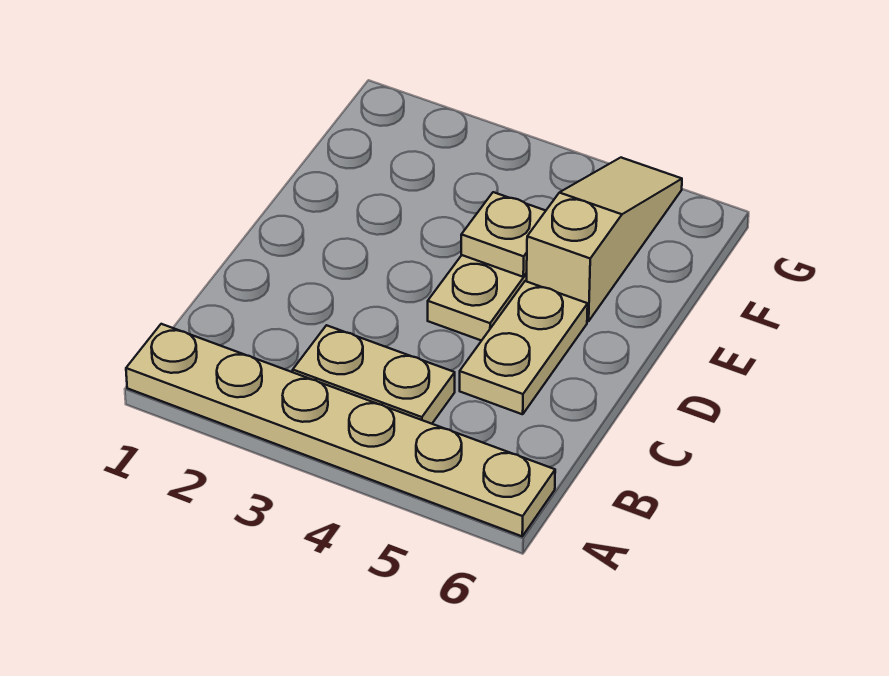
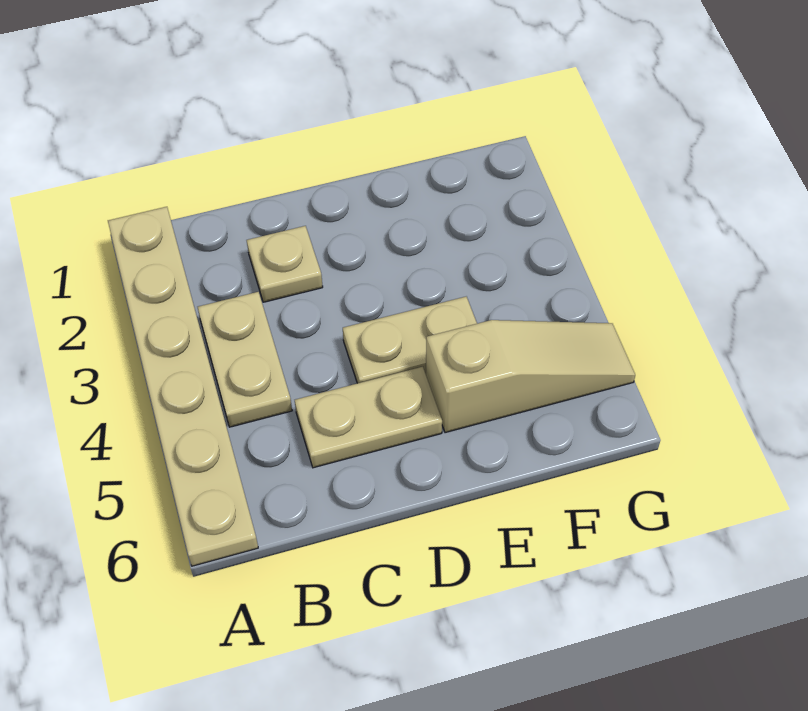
tan plate E4 level 2 -> tan plate C2 level 1

